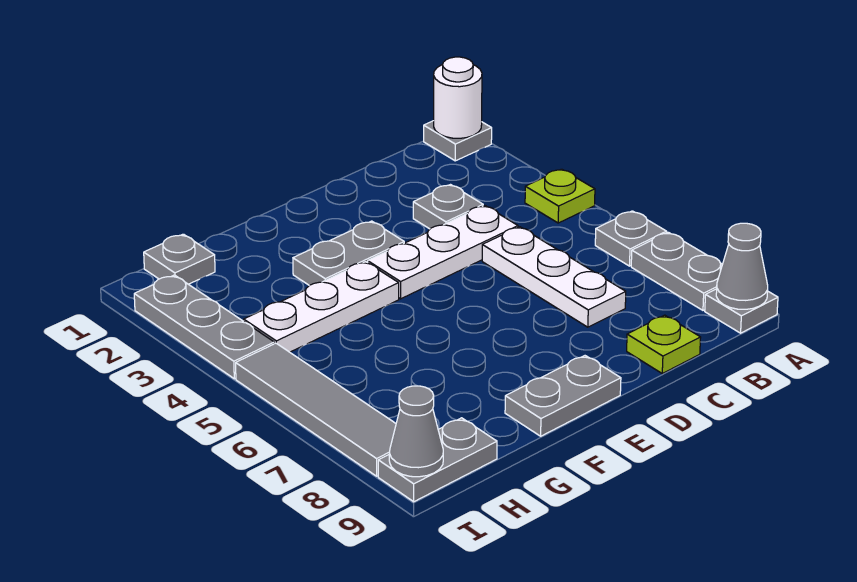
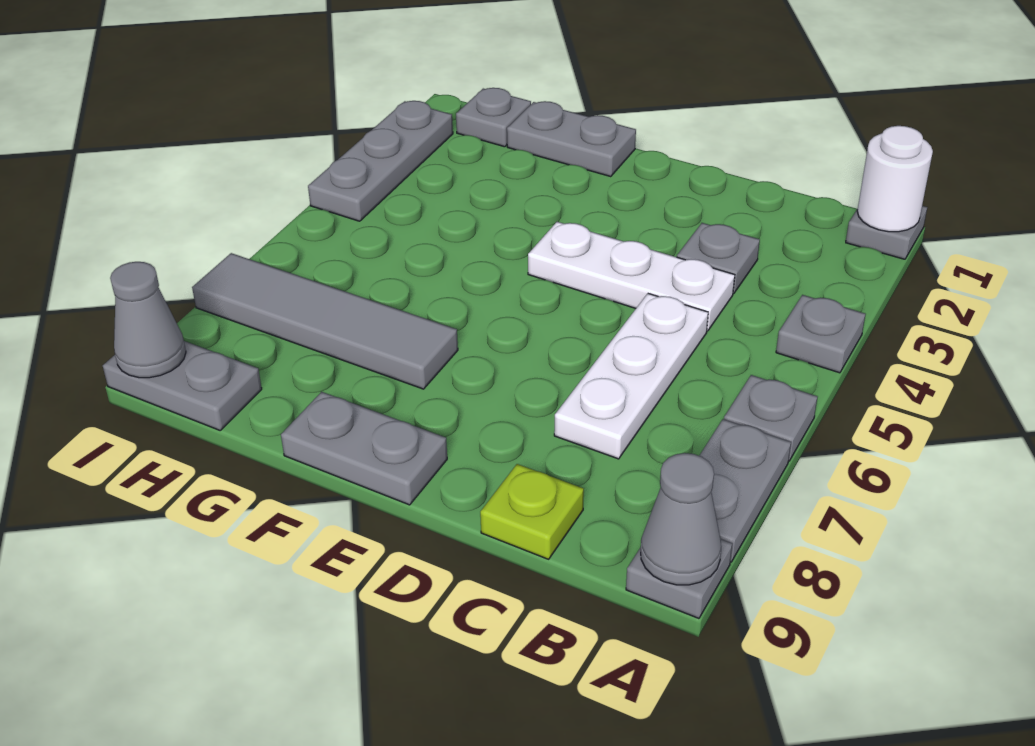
lime plate A4 level 1 -> grey plate A4 level 1
grey plate E3:F3 level 1 -> grey plate F1:G1 level 1
white plate F4:H4 level 1 -> none
grey tile I5:I8 level 1 -> grey tile F7:I7 level 1

